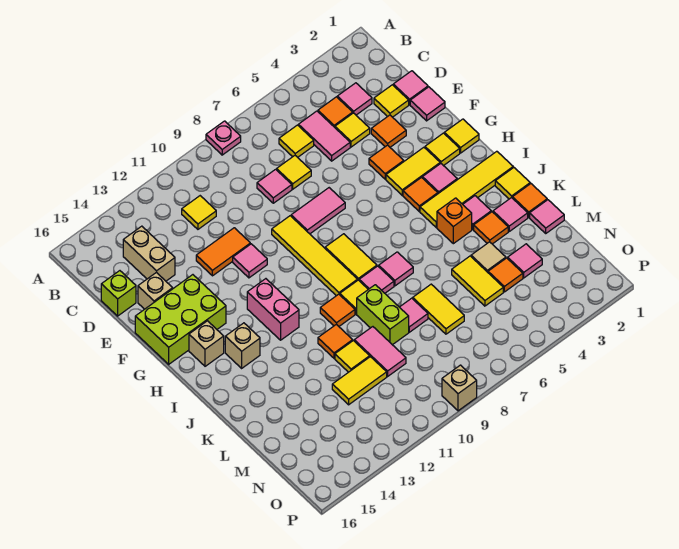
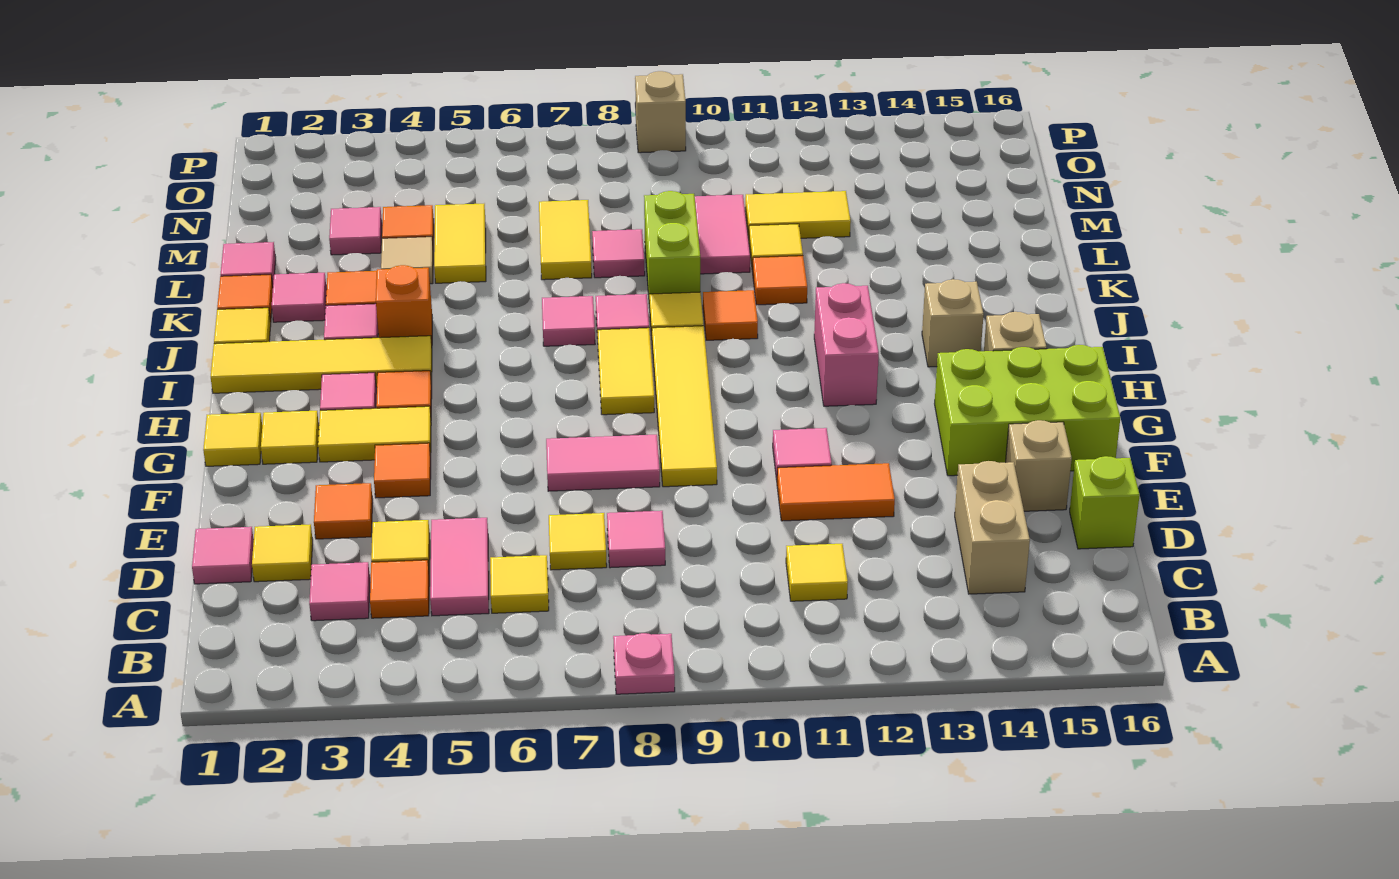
pink tile E1 level 1 -> none

